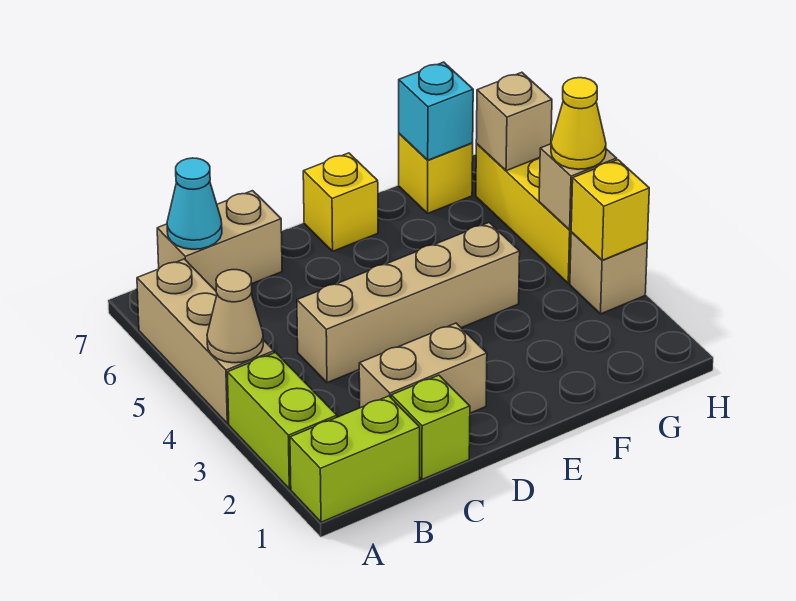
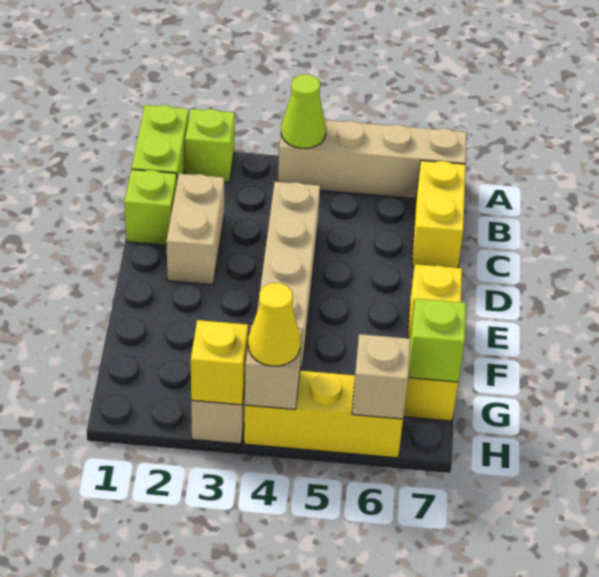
lime brick A2:A3 level 1 -> lime brick A2 level 1
tan brick A4:A6 level 1 -> tan brick A4:A7 level 1
tan cone A4 level 2 -> lime cone A4 level 2
tan brick B7:C7 level 1 -> yellow brick B7:C7 level 1
cyan cone B7 level 2 -> none
cyan brick G7 level 2 -> lime brick G7 level 2

